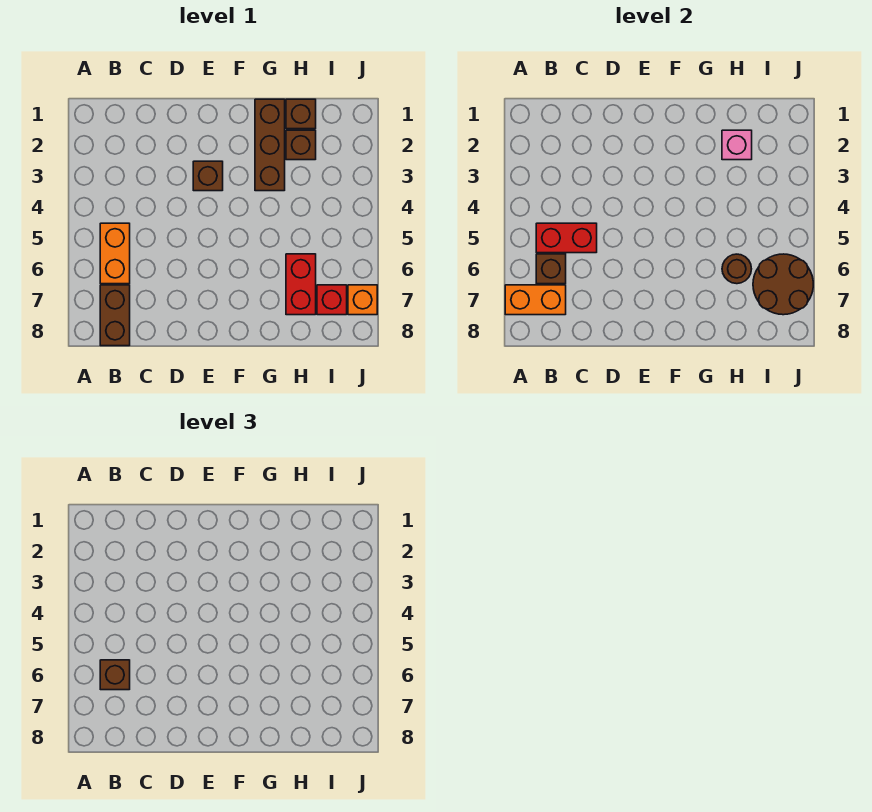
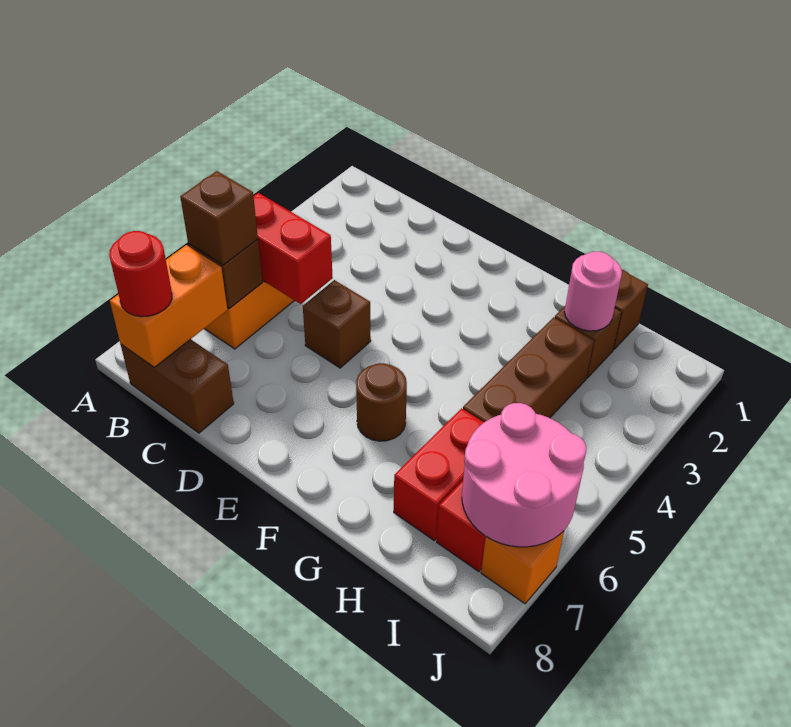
orange brick A7:B7 level 2 -> orange brick B7:B8 level 2
brown brick B7:B8 level 1 -> brown brick B8:C8 level 1
none -> red round brick B8 level 3
brown brick E3 level 1 -> brown brick D5 level 1
brown brick G1:G3 level 1 -> brown brick H3:H5 level 1
pink brick H2 level 2 -> pink round brick H2 level 2
brown round brick H6 level 2 -> brown round brick F6 level 1
brown round brick I6:J7 level 2 -> pink round brick I6:J7 level 2

